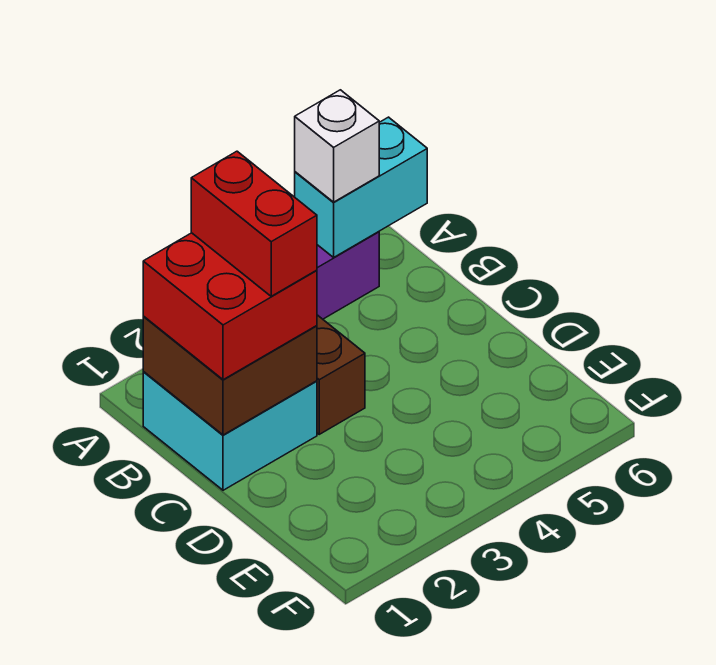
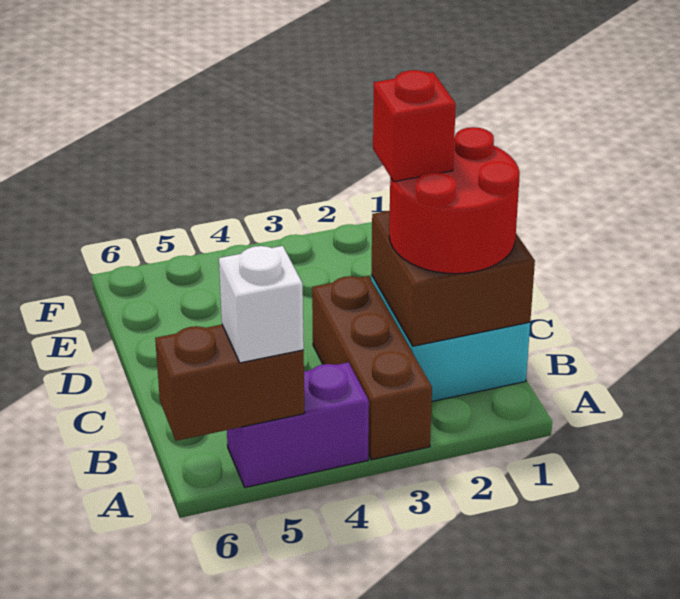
cyan brick A5:A6 level 2 -> brown brick A5:A6 level 2
red brick B1:C2 level 3 -> red round brick B1:C2 level 3
red brick B2:C2 level 4 -> red brick C2 level 4

